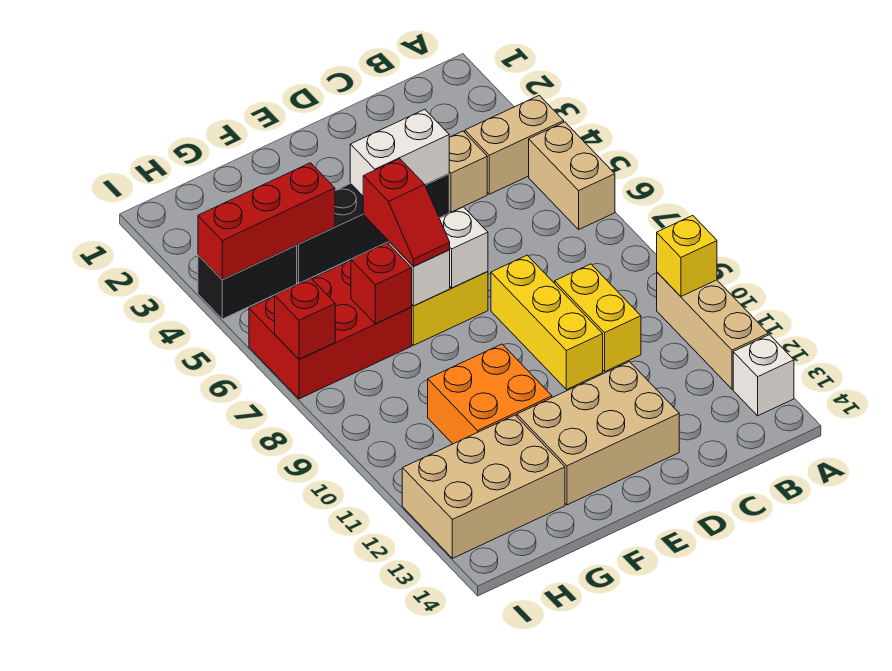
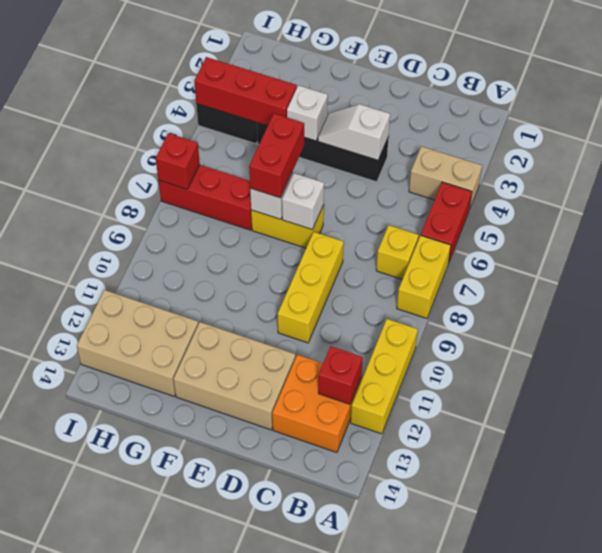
tan brick A5:A6 level 1 -> red brick A5:A6 level 1
tan brick A10:A12 level 1 -> yellow brick A10:A12 level 1
yellow brick A10 level 2 -> yellow brick B7 level 1
white brick A13 level 1 -> white brick F4 level 2
tan brick C4 level 1 -> none
yellow brick C9:C10 level 1 -> yellow brick A7:A8 level 1
white brick D4:E4 level 2 -> white slope D4:E4 level 2 top D
red slope F6:F7 level 3 top 6 -> red brick F6:F7 level 3
orange brick F10:G11 level 1 -> orange brick B12:C13 level 1
red brick G6:I7 level 1 -> red brick G7:I7 level 1
red brick G7 level 2 -> red brick B12 level 2

